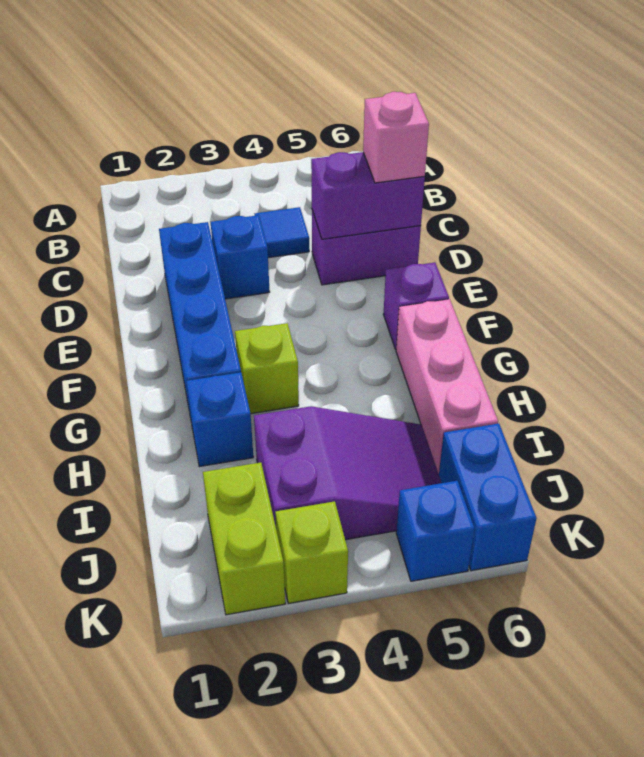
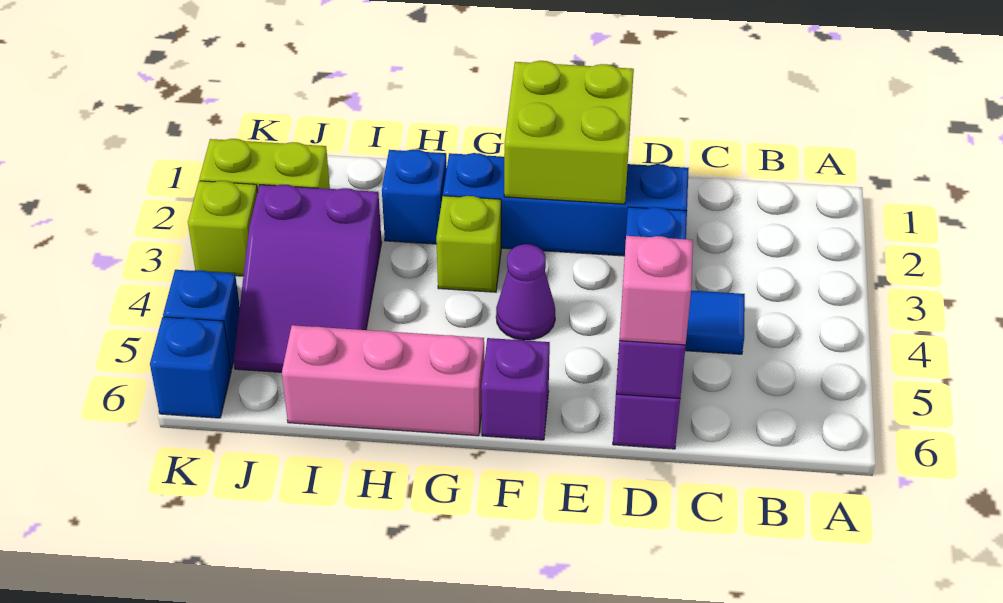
none -> lime brick E1:F2 level 2
none -> purple cone F4 level 1
blue brick J6:K6 level 1 -> blue brick K6 level 1

